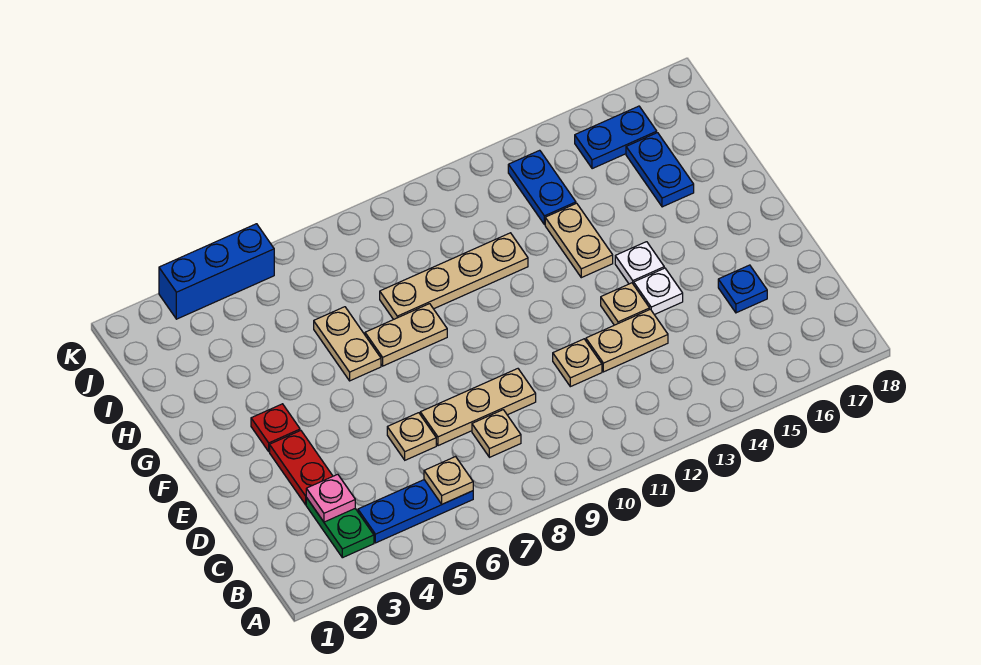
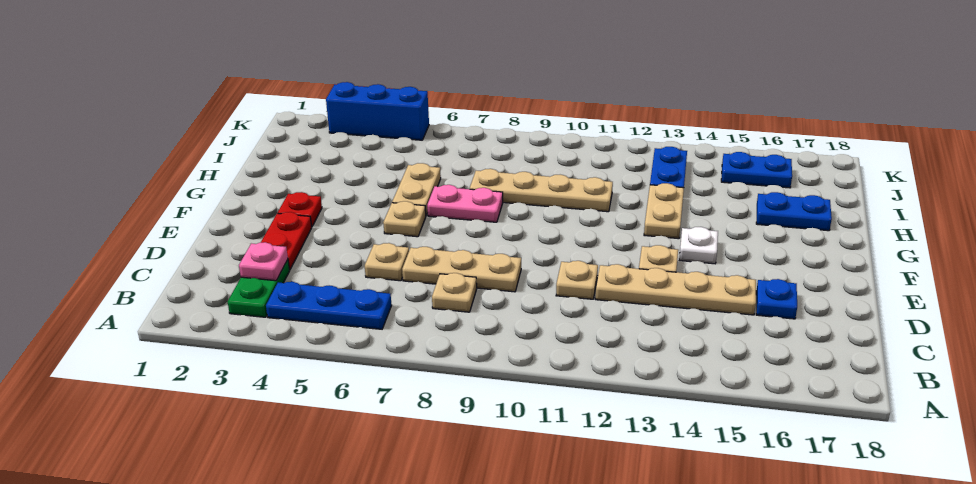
tan plate B6 level 2 -> tan plate F6 level 1
tan plate D12:D13 level 1 -> tan plate D12:D15 level 1
white plate E14 level 1 -> none
tan plate G7:G8 level 1 -> pink plate G7:G8 level 1
blue plate H16:I16 level 1 -> blue plate H16:H17 level 1

